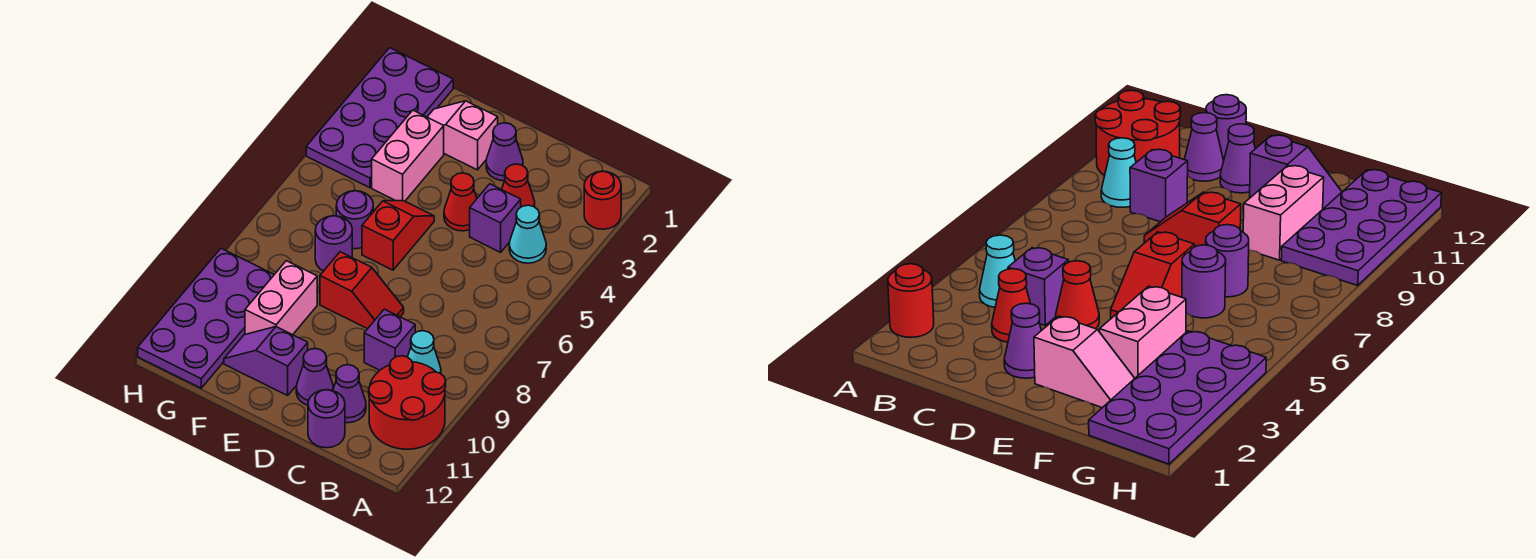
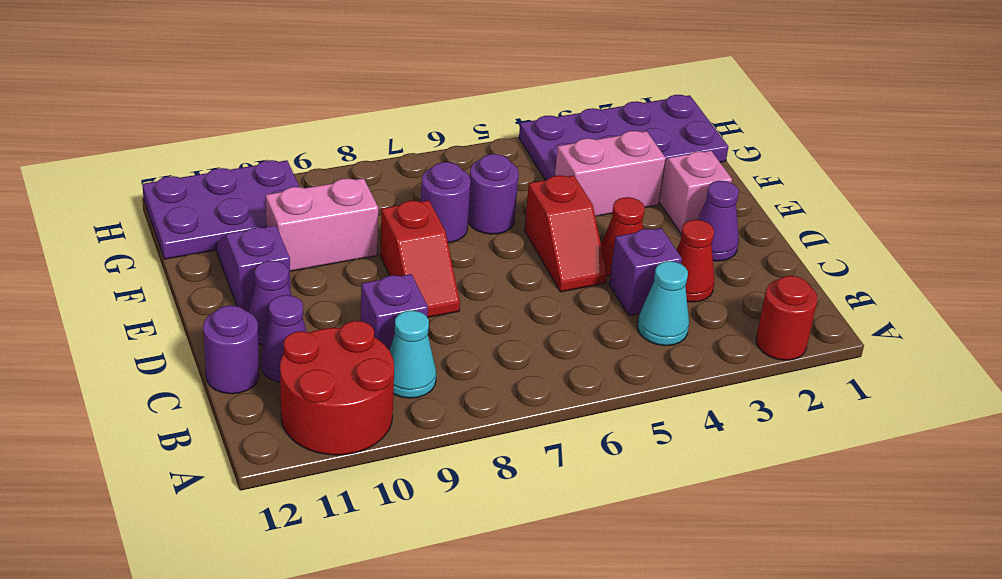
red slope E5:E6 level 1 top 6 -> red slope D5:E5 level 1 top E
purple plate G9:H12 level 1 -> purple plate G10:H12 level 1

